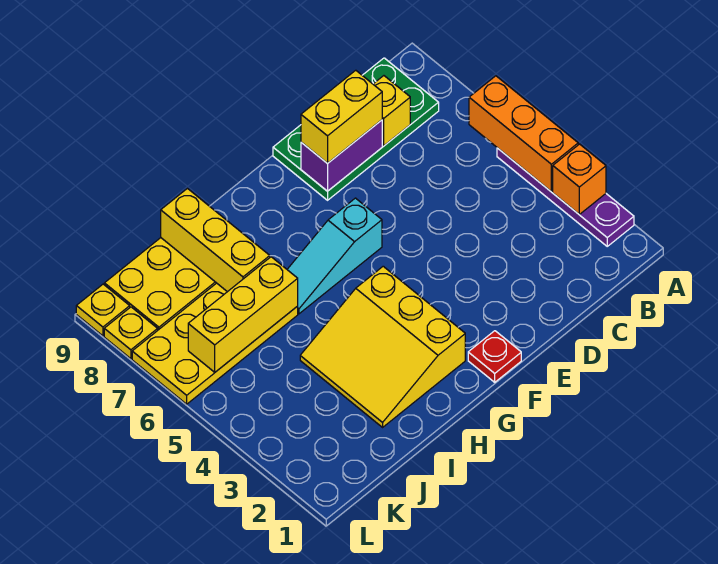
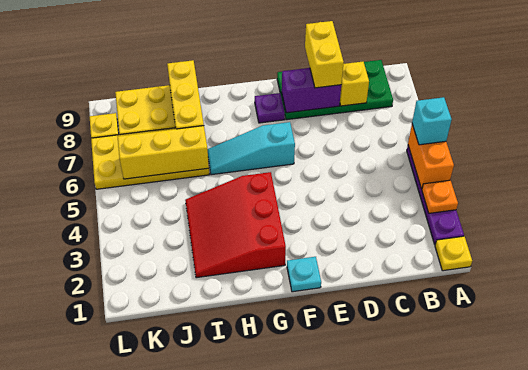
orange brick A3 level 2 -> orange plate A3 level 2
orange brick A4:A6 level 2 -> orange brick A4:A5 level 2
none -> cyan brick A5 level 3
yellow brick D8:E8 level 3 -> yellow brick D8:D9 level 3
red plate F1 level 1 -> cyan plate F1 level 1
none -> purple plate F8 level 1
yellow slope G2:I4 level 1 top G -> red slope G2:I4 level 1 top G
yellow plate L9 level 1 -> yellow plate A1 level 1

